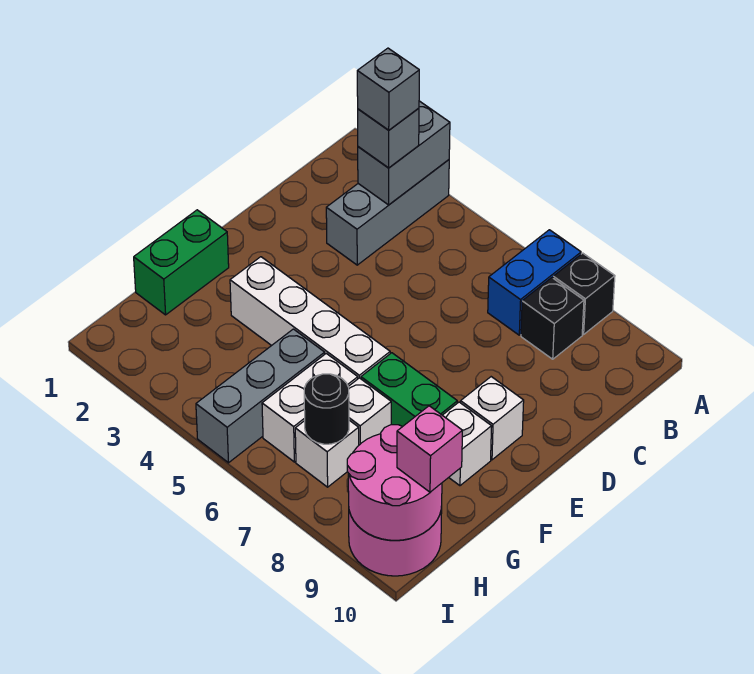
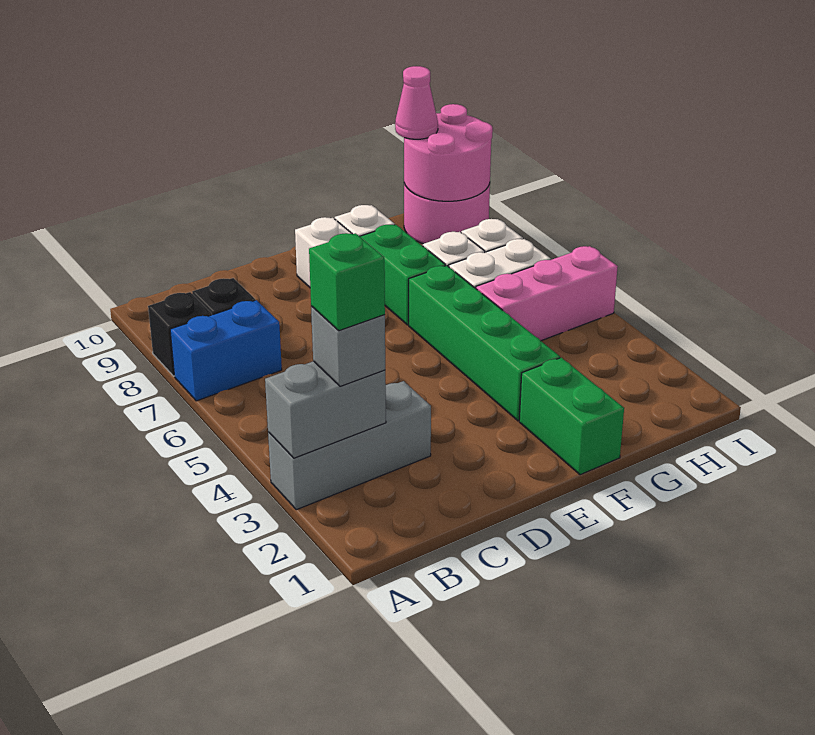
grey brick B3 level 4 -> green brick B3 level 4
green brick F1:G1 level 1 -> green brick F1:F2 level 1
white brick F3:F6 level 1 -> green brick F3:F6 level 1
grey brick G5:I5 level 1 -> pink brick G5:I5 level 1
black round brick H7 level 2 -> none
pink brick H10 level 3 -> pink cone H10 level 3

